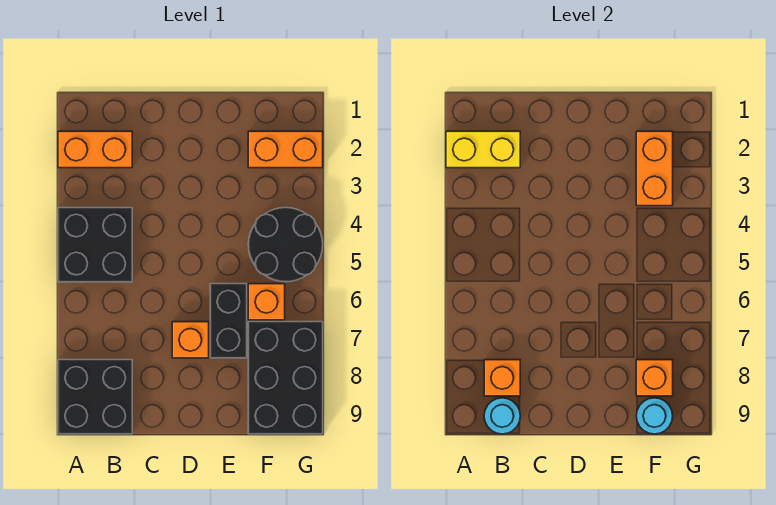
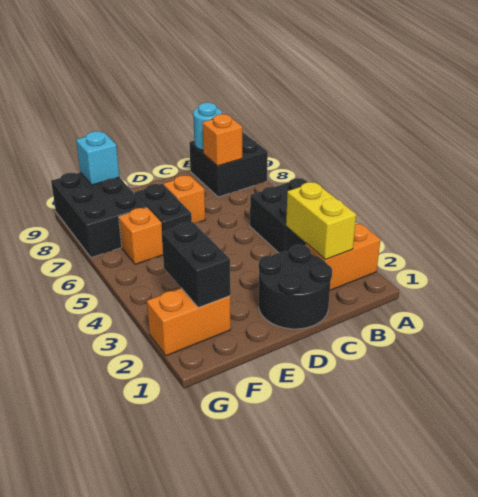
yellow brick A2:B2 level 2 -> yellow brick B2:B3 level 2
orange brick F2:F3 level 2 -> black brick F2:F3 level 2
black round brick F4:G5 level 1 -> black round brick C1:D2 level 1
orange brick F8 level 2 -> none
cyan round brick F9 level 2 -> cyan brick F9 level 2

